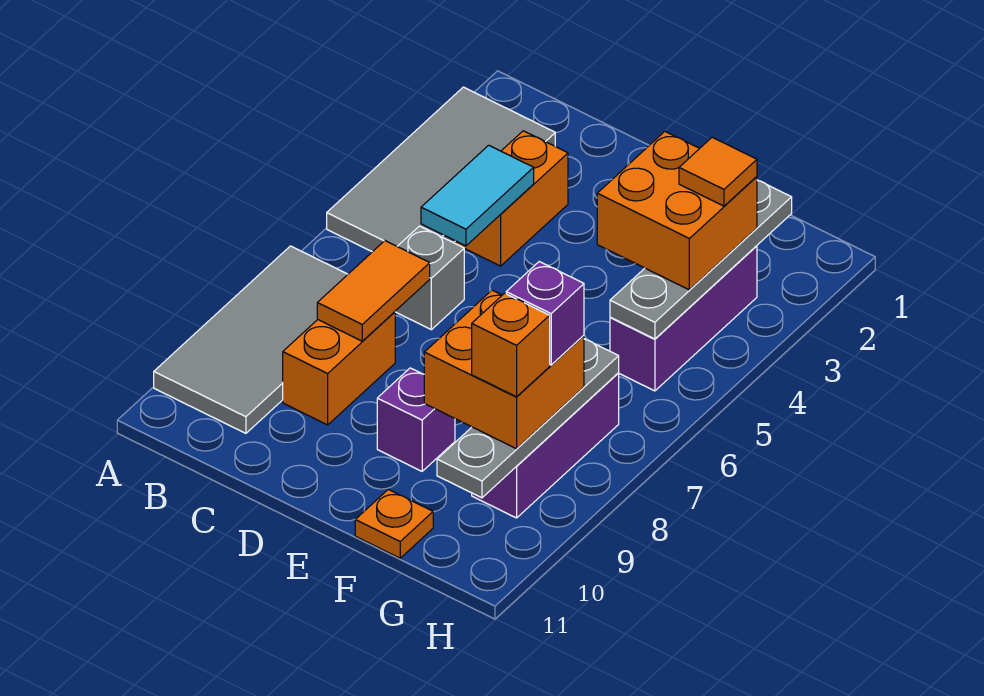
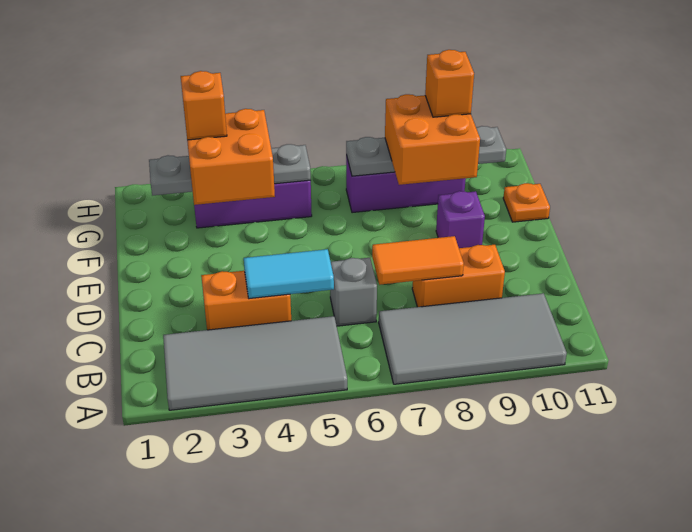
orange tile G3 level 4 -> orange brick G3 level 4
purple brick G8 level 4 -> none

